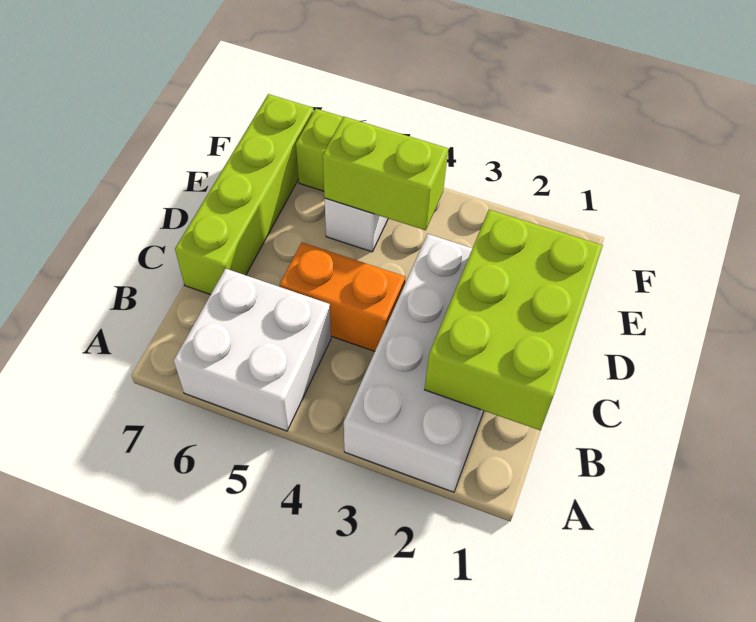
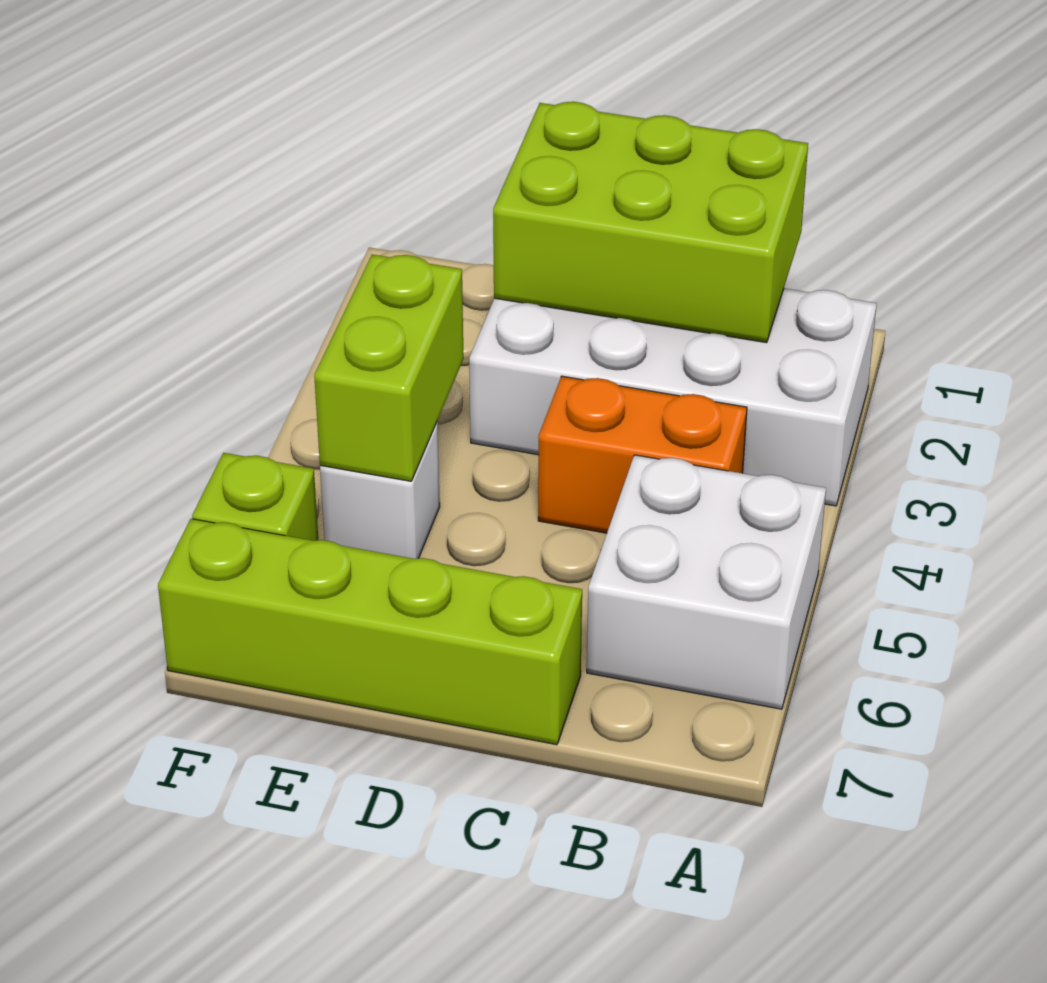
orange brick C4:C5 level 1 -> orange brick B4:C4 level 1

